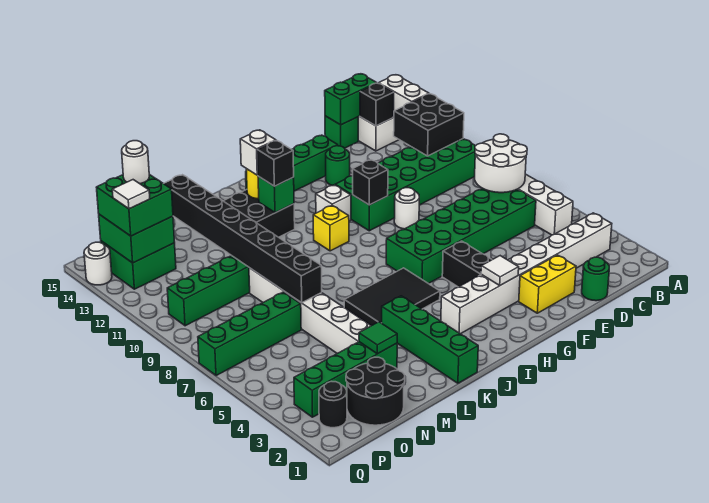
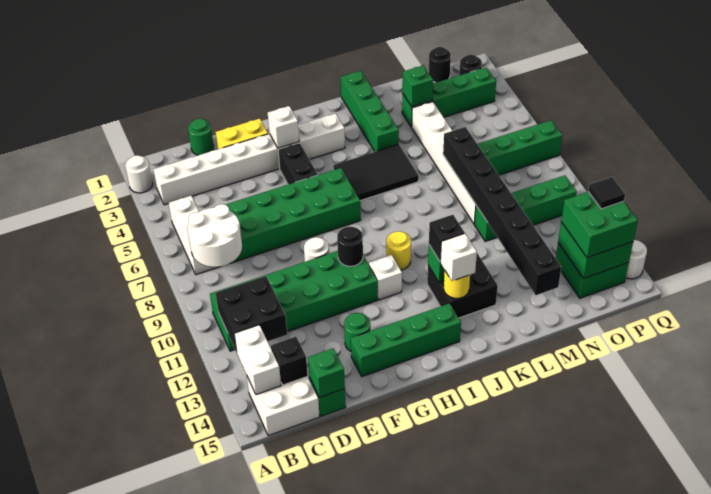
green brick C15:D15 level 2 -> green brick D15 level 2
white tile G3 level 2 -> white brick G3 level 2
black brick G10 level 2 -> black round brick G10 level 2
yellow brick I10 level 1 -> yellow round brick I10 level 1
green tile M3 level 2 -> green brick M3 level 2
black round brick N1:O2 level 1 -> black round brick O1 level 1
white round brick O14 level 4 -> white round brick A2 level 1
white tile P13 level 4 -> black tile P13 level 4

